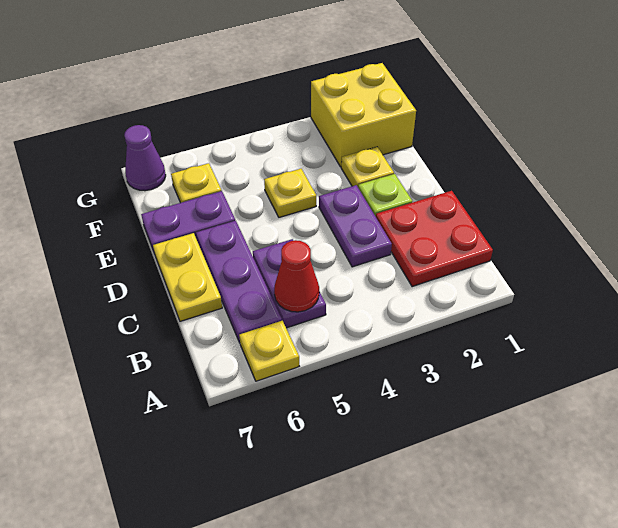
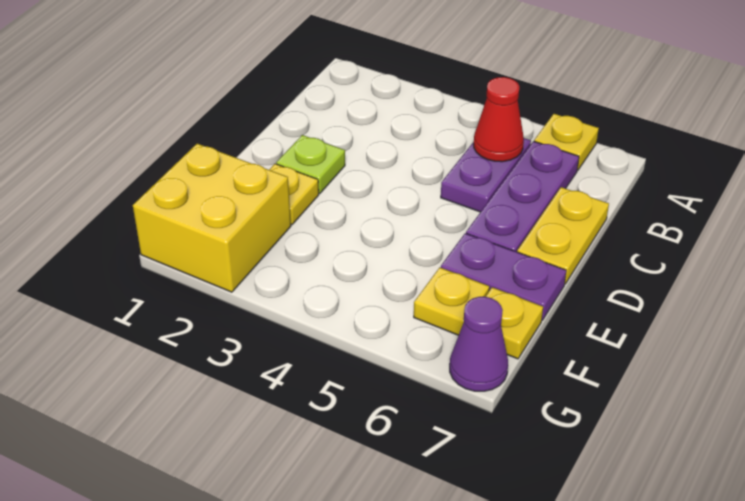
red plate B1:C2 level 1 -> none
purple plate C3:D3 level 1 -> none
yellow plate E4 level 1 -> yellow plate F7 level 1

